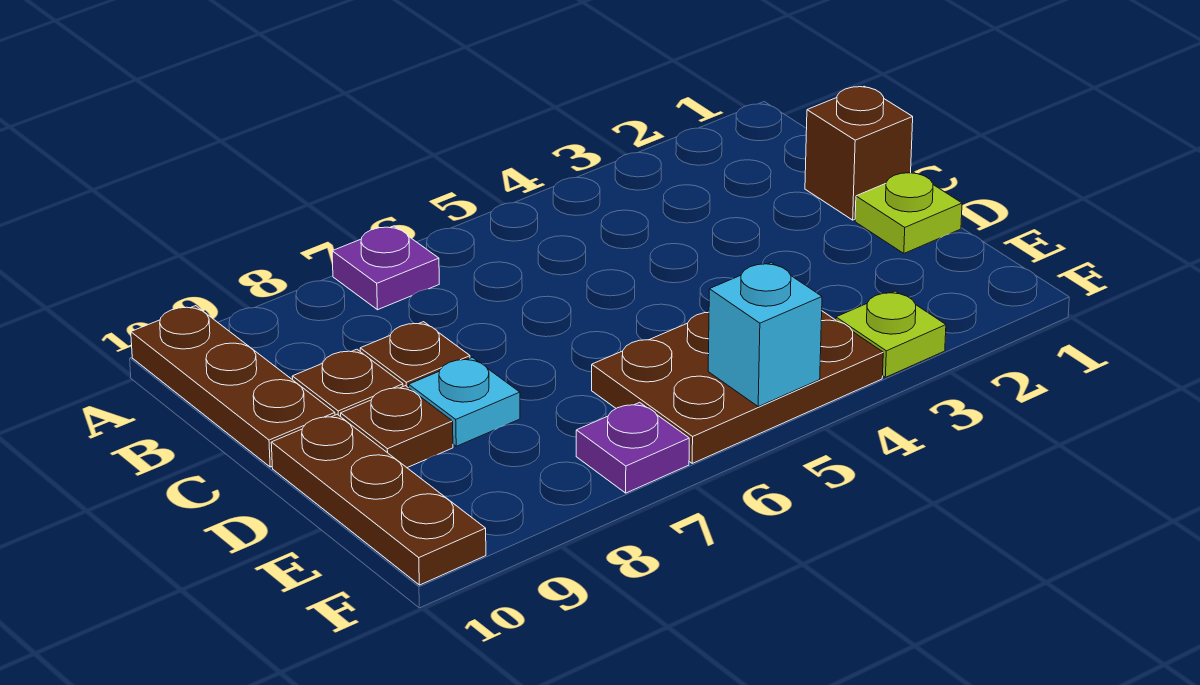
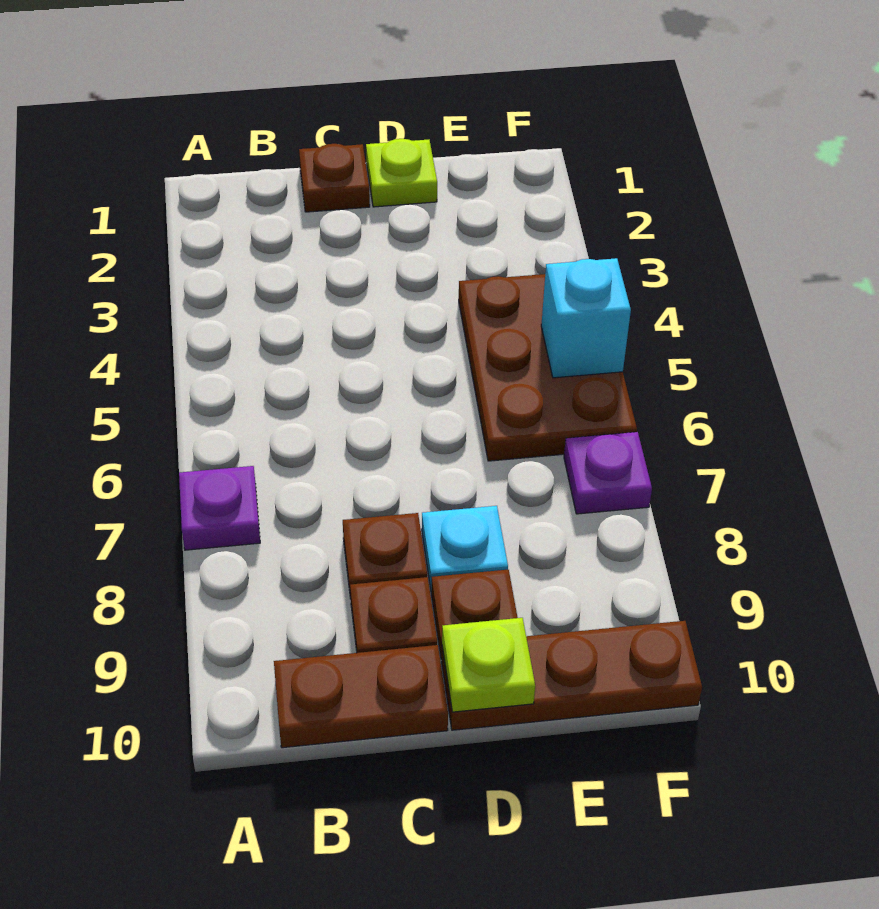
brown plate A10:C10 level 1 -> brown plate B10:C10 level 1
brown brick C1 level 1 -> brown plate C1 level 1
lime plate F3 level 1 -> lime plate D10 level 2

